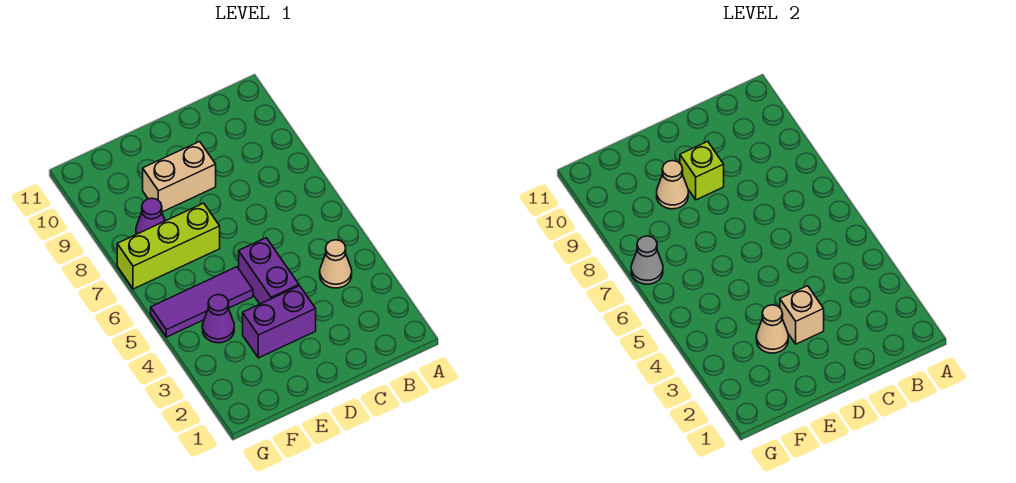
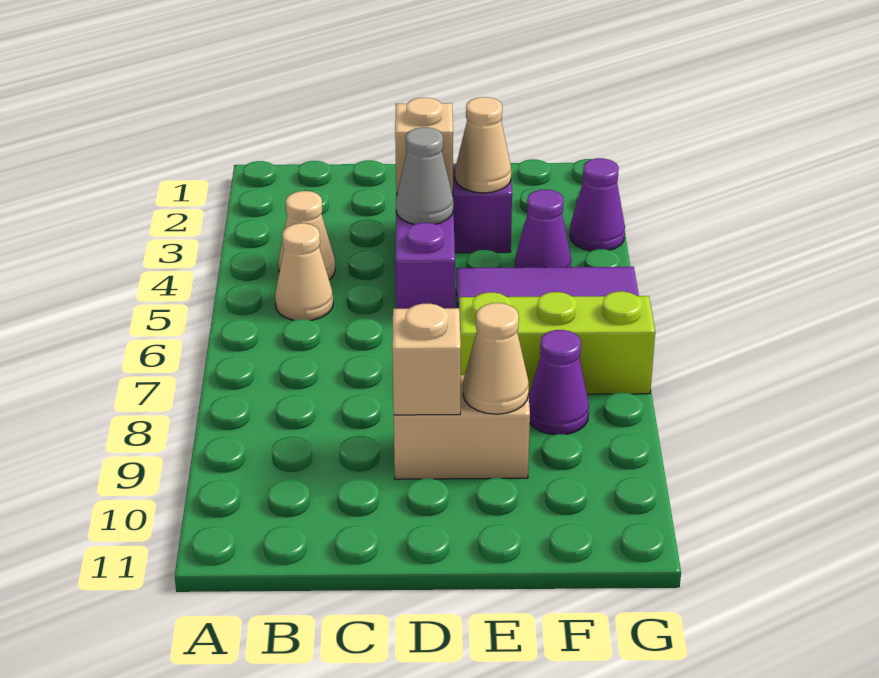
none -> tan cone B5 level 1
lime brick D9 level 2 -> tan brick D9 level 2
none -> purple cone G3 level 1
grey cone G7 level 2 -> grey cone D4 level 2

